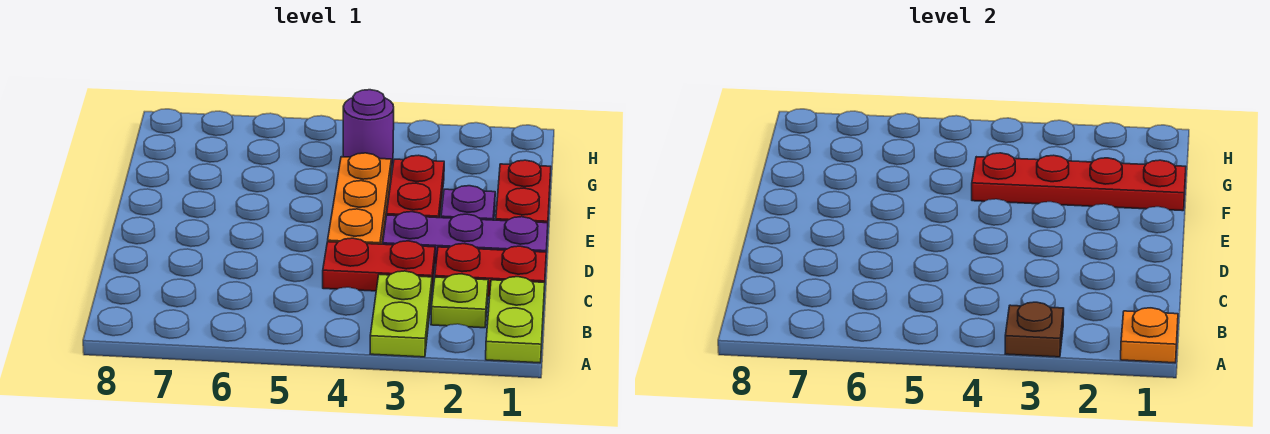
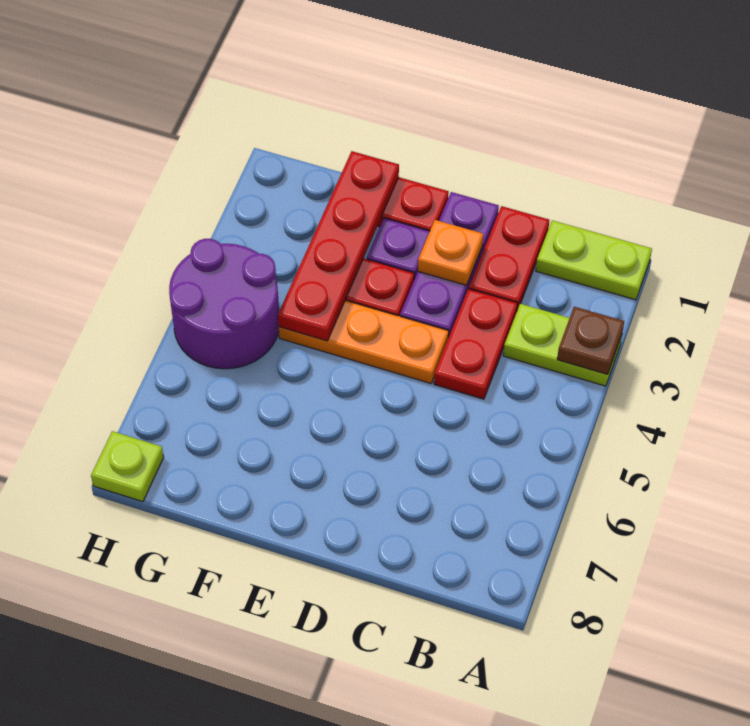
orange plate A1 level 2 -> orange plate D2 level 2
lime plate B2 level 1 -> lime plate H8 level 1
purple round brick G4 level 1 -> purple round brick G4:H5 level 1

